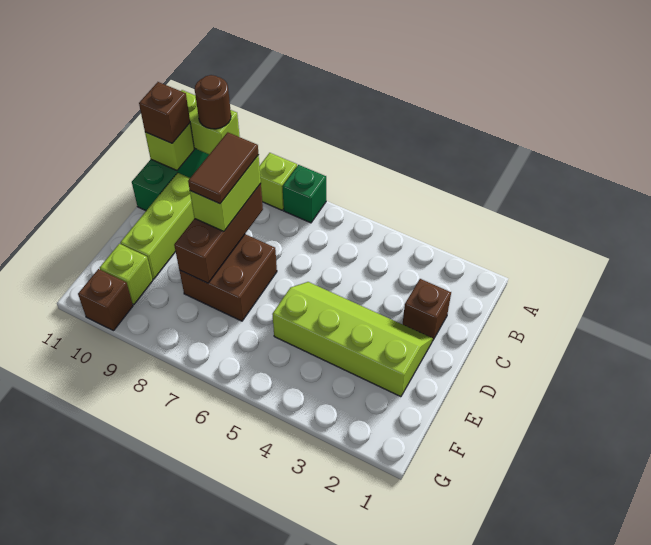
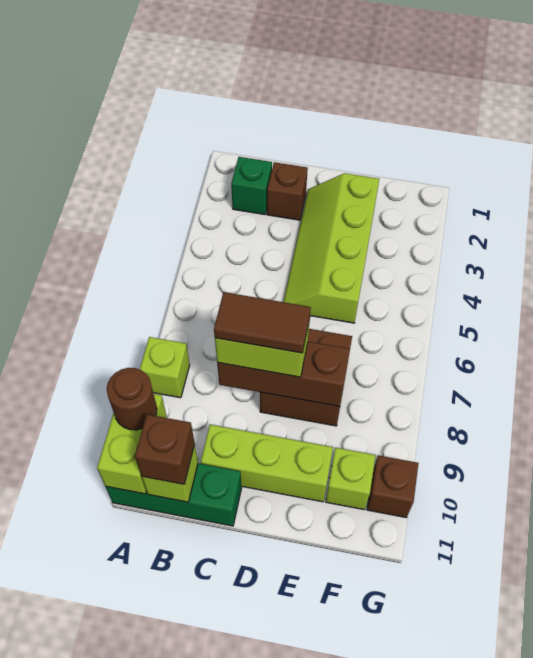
green brick A7 level 1 -> green brick B2 level 1

